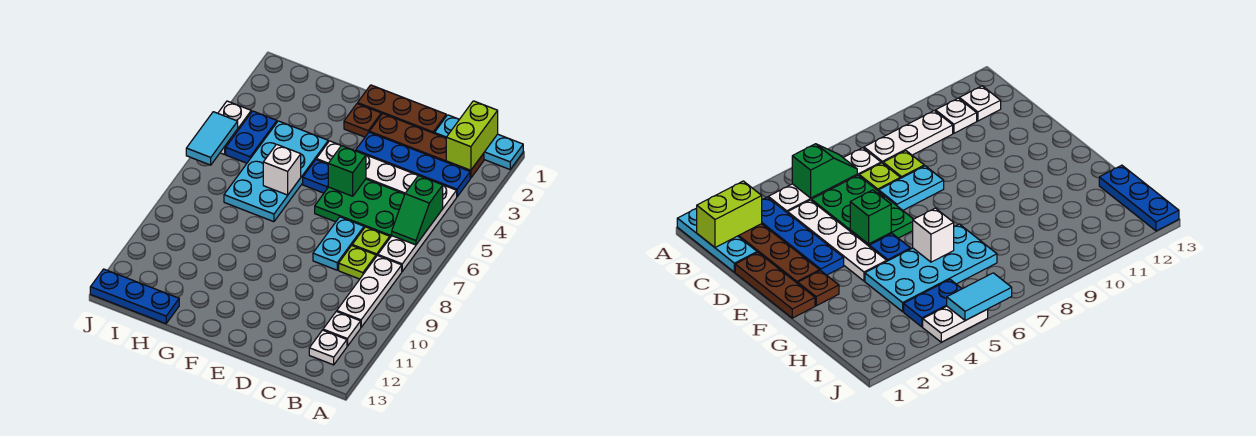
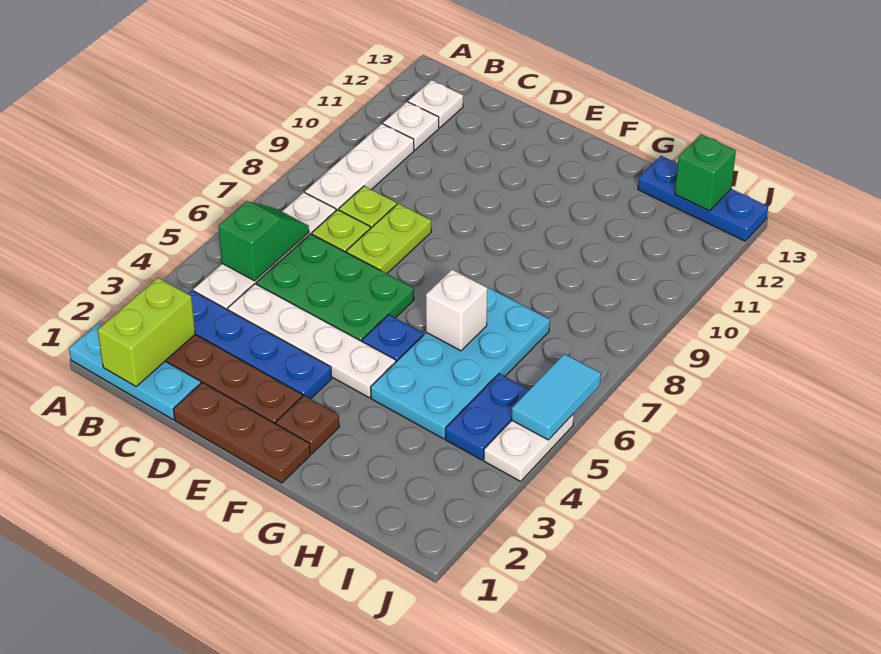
cyan plate D7:D8 level 1 -> lime plate D7:D8 level 1
green brick E5 level 2 -> green brick I13 level 2

